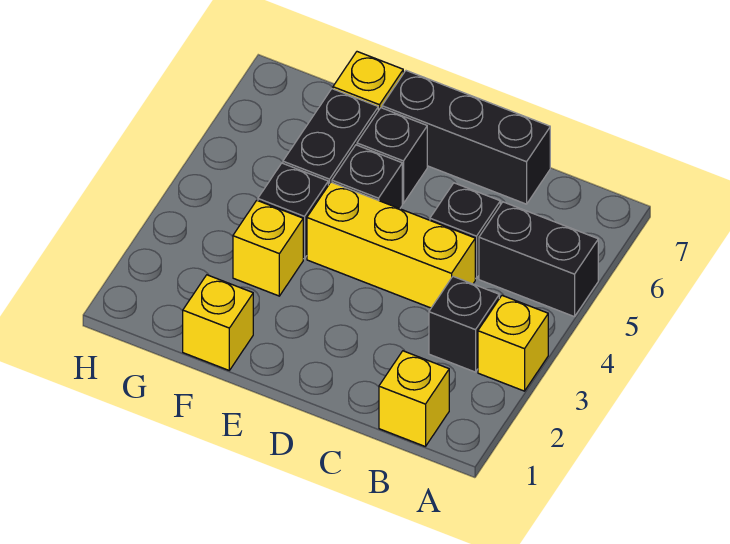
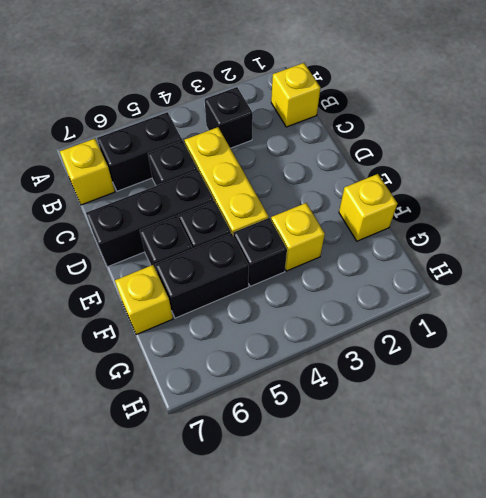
yellow brick A3 level 1 -> yellow brick B7 level 1
black brick A5:B5 level 1 -> black brick B5:B6 level 1
black brick C7:E7 level 1 -> black brick D5:D7 level 1

